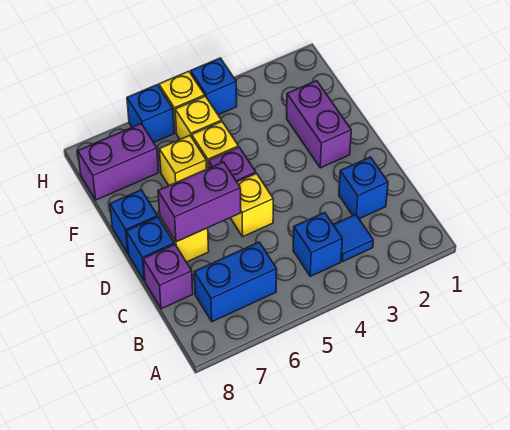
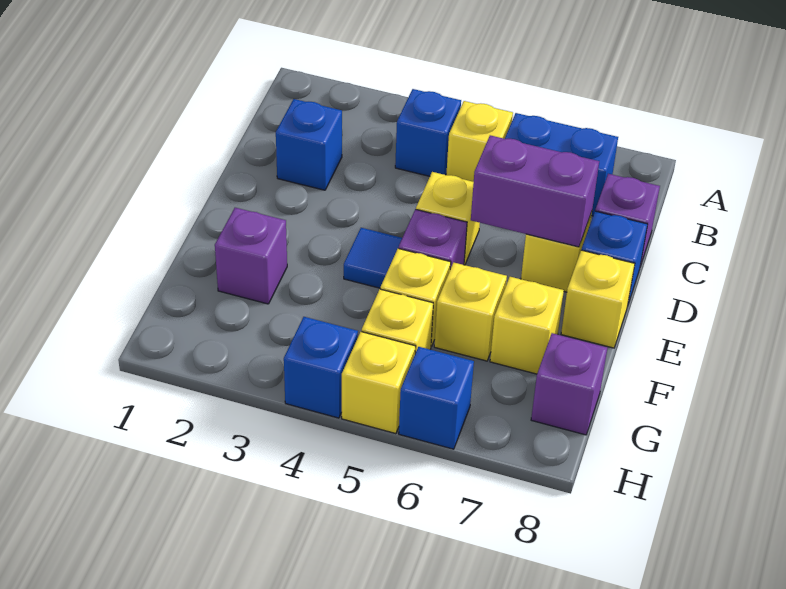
blue tile B3 level 1 -> blue tile E4 level 1
none -> yellow brick B5 level 1
purple brick E2:F2 level 1 -> purple brick F2 level 1
blue brick E8 level 1 -> yellow brick E8 level 1
none -> yellow brick F7 level 1
purple brick G7:G8 level 1 -> purple brick G8 level 1

